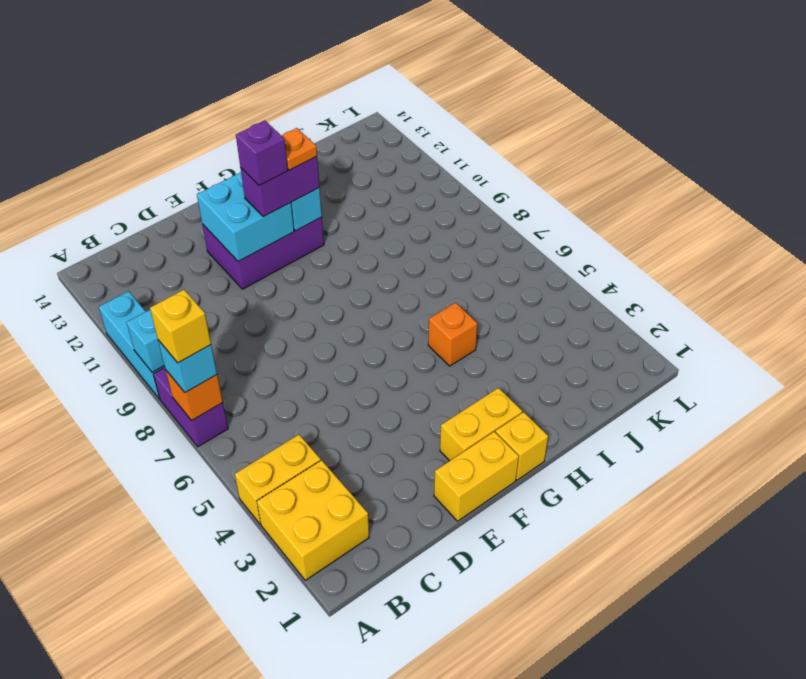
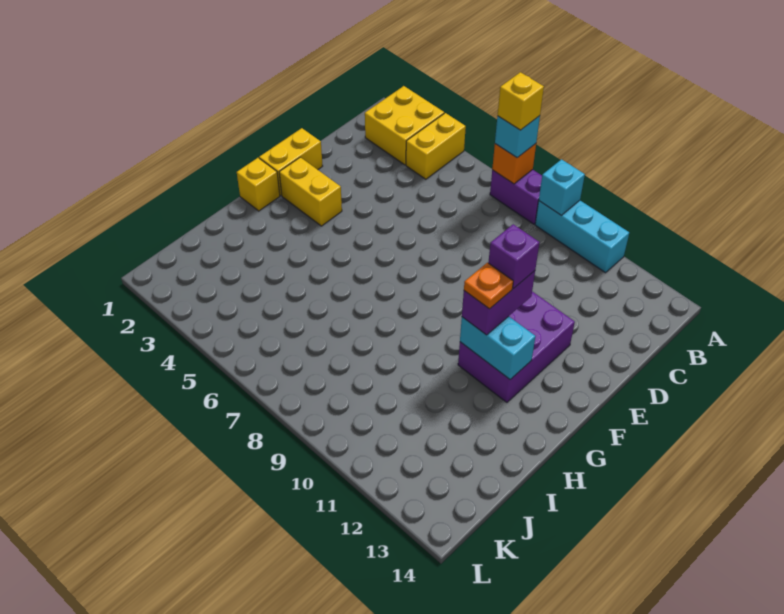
cyan brick E11:F12 level 2 -> none
yellow brick F2:G2 level 1 -> yellow brick F2:F3 level 1
orange brick H5 level 1 -> none

